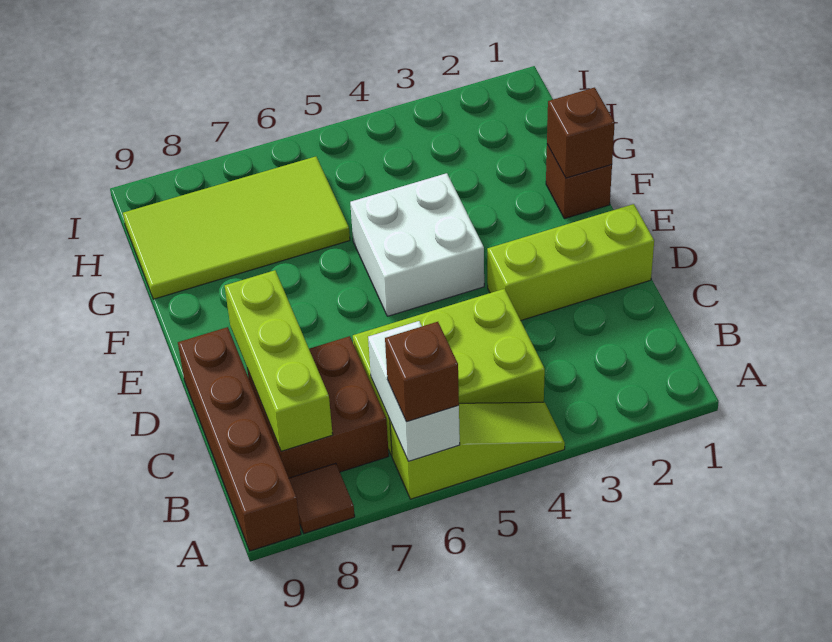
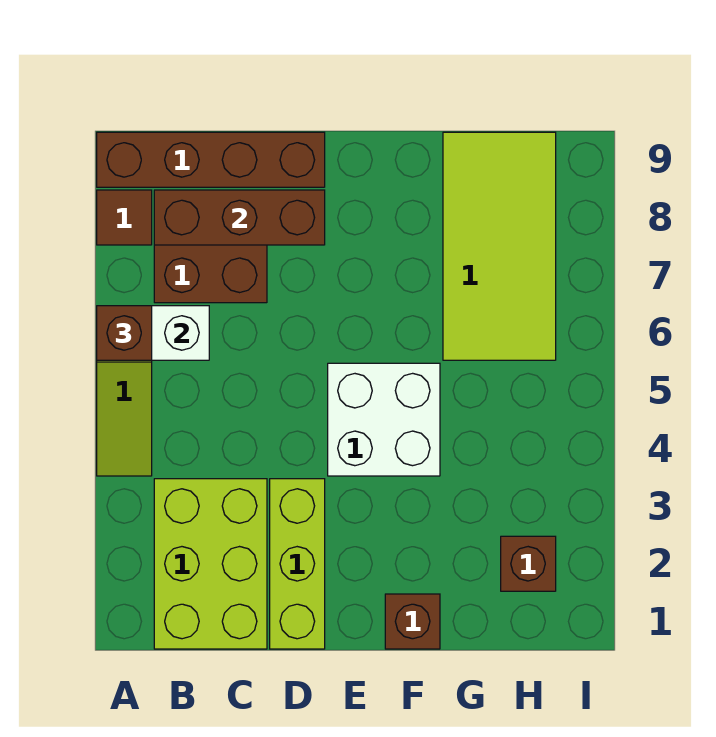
lime brick B4:C6 level 1 -> lime brick B1:C3 level 1
lime brick B8:D8 level 2 -> brown brick B8:D8 level 2
brown brick F1 level 2 -> brown brick H2 level 1

